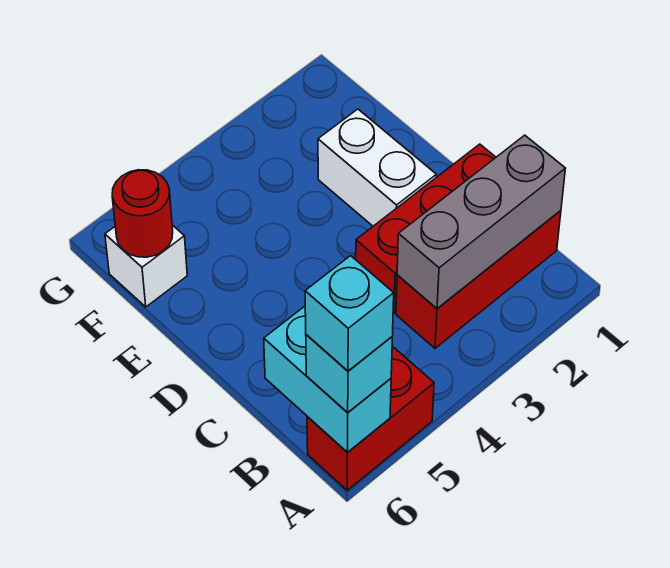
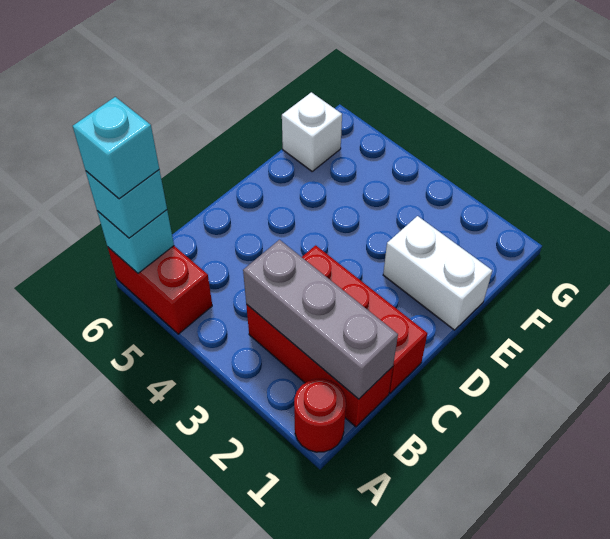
cyan brick A6:B6 level 2 -> cyan brick A6 level 2
white brick D2:E2 level 1 -> white brick E1:E2 level 1
red round brick F6 level 2 -> red round brick A1 level 1

